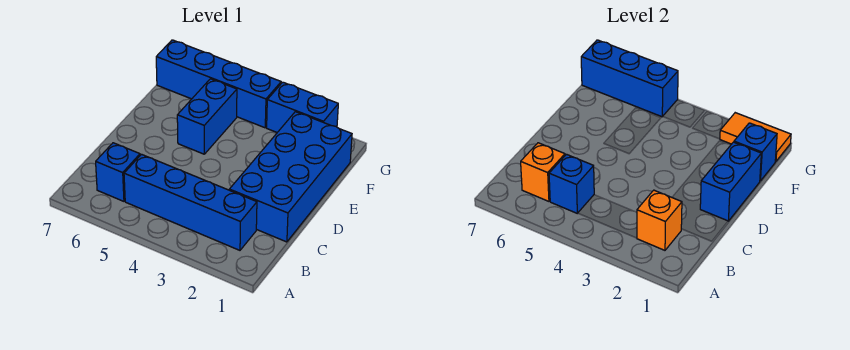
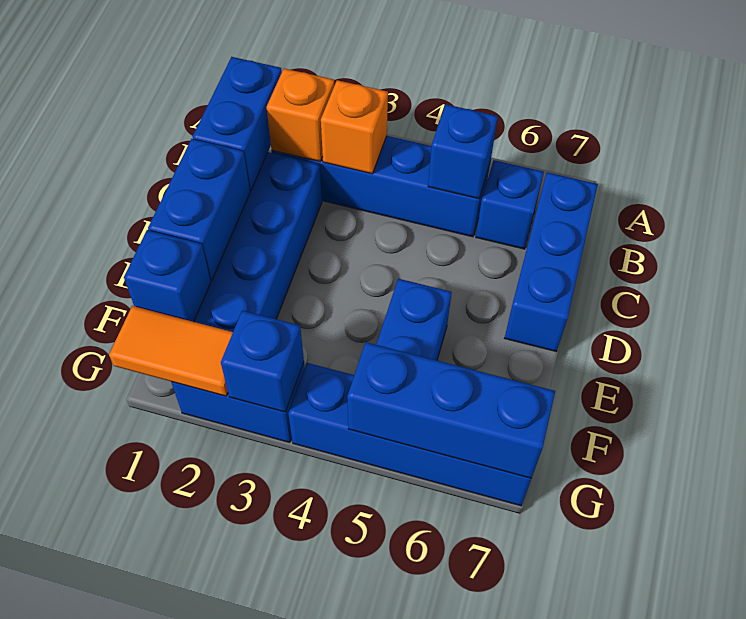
none -> blue brick B1:C1 level 2
orange brick B6 level 2 -> orange brick B3 level 2
none -> blue brick B7:D7 level 1
none -> blue brick G3 level 2

